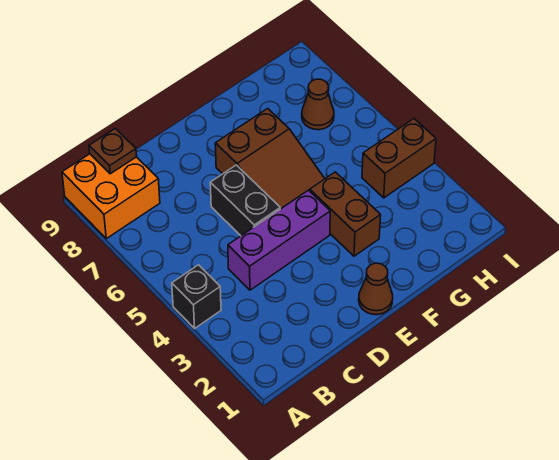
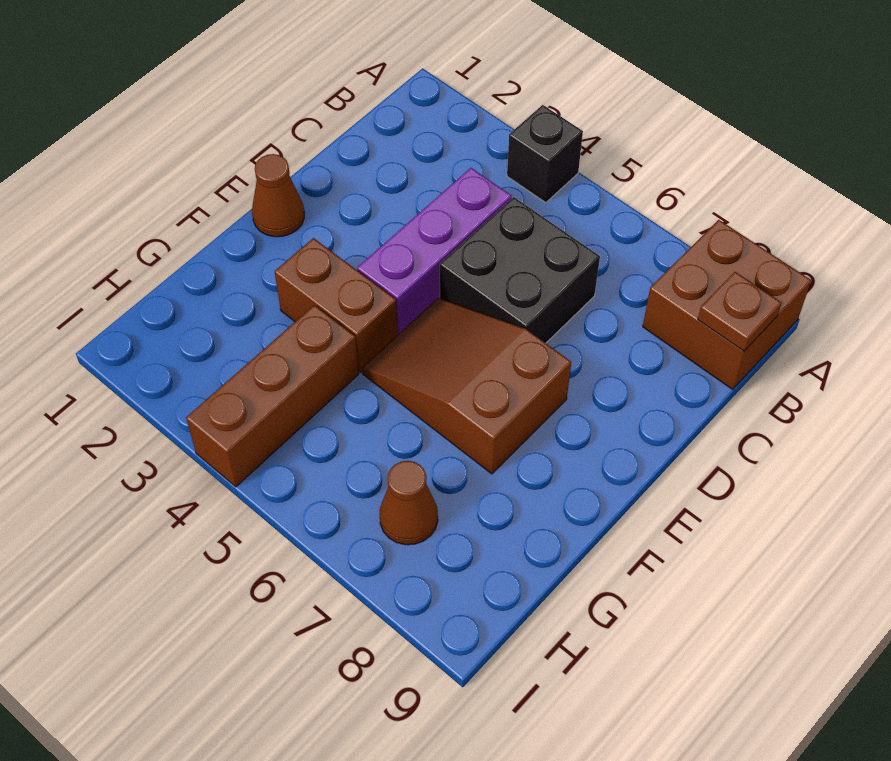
orange brick A8:B9 level 1 -> brown brick A8:B9 level 1
black brick D5:D6 level 1 -> black brick C5:D6 level 1
brown brick H4:I4 level 1 -> brown brick G4:I4 level 1

